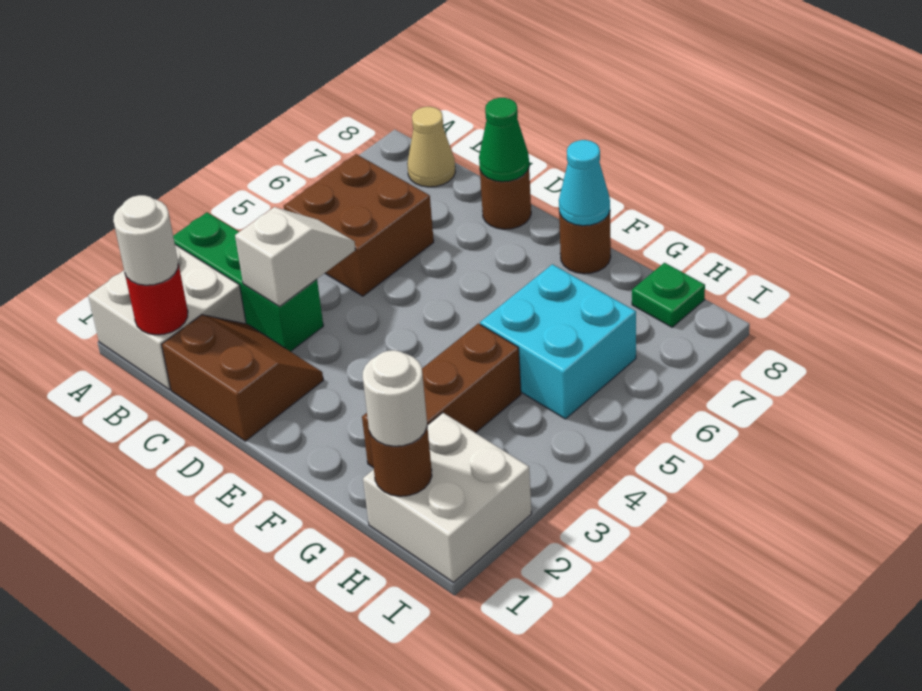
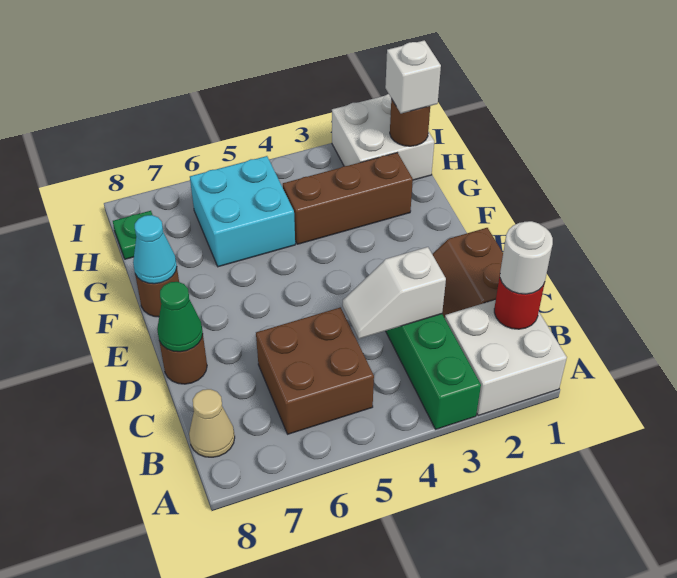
white round brick H1 level 3 -> white brick H1 level 3

